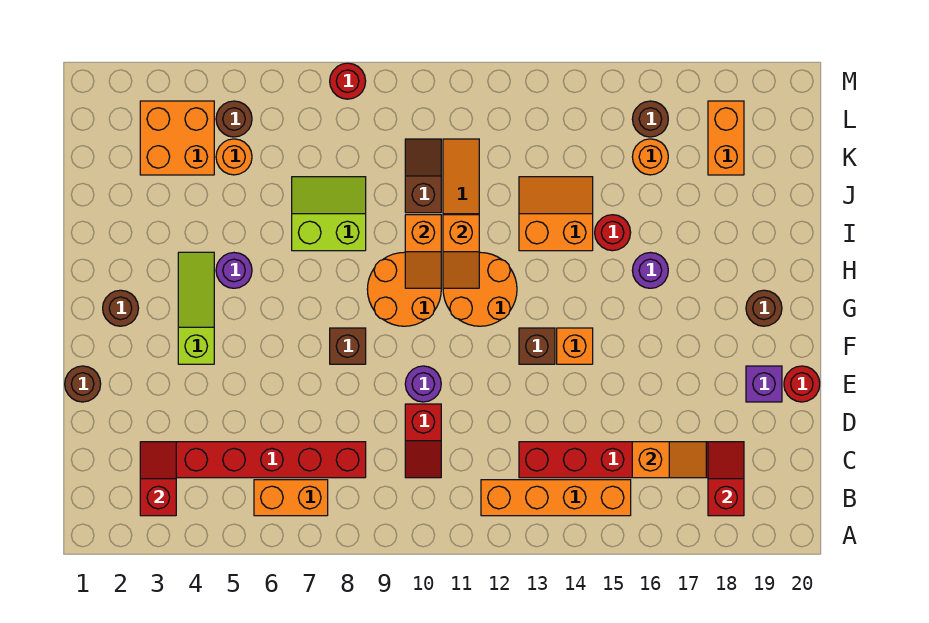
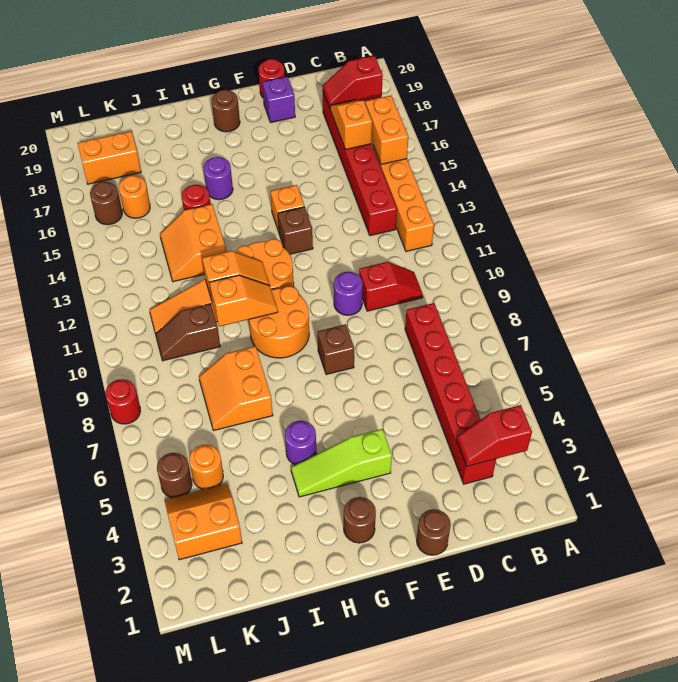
orange brick B6:B7 level 1 -> orange brick B15:B16 level 2
lime slope I7:J8 level 1 top I -> orange slope I7:J8 level 1 top I
orange brick K3:L4 level 1 -> orange slope K3:L4 level 1 top 3

